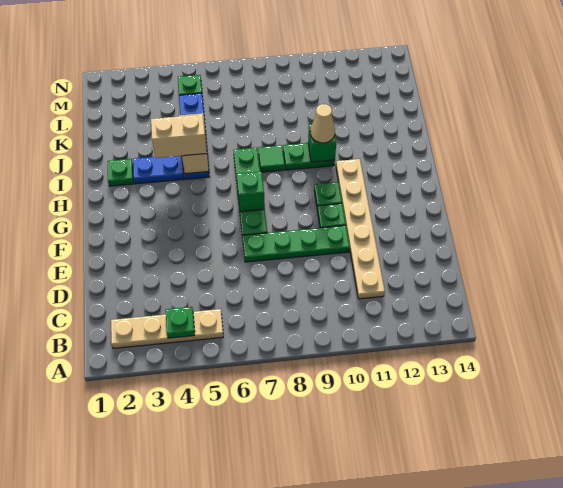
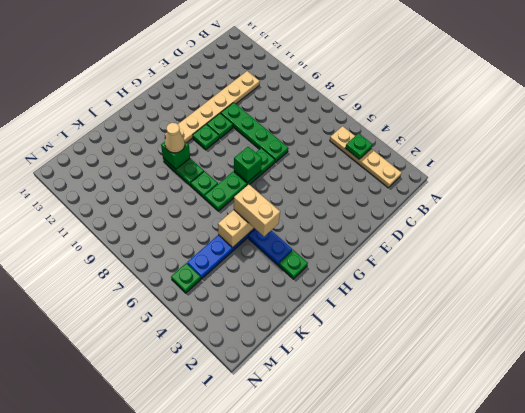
green tile I8 level 1 -> green plate I8 level 1

